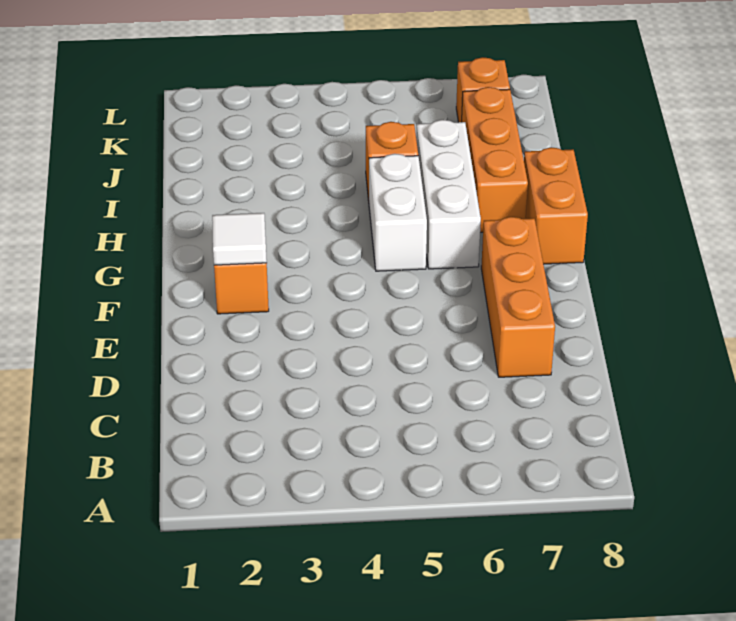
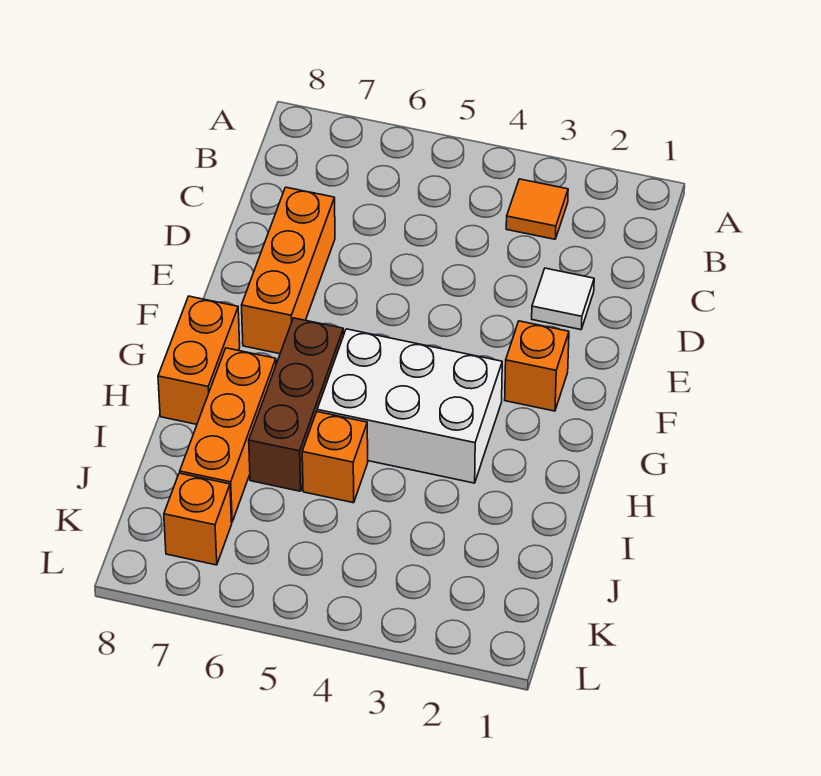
none -> orange tile B3 level 1
white tile F2 level 2 -> white tile D2 level 1
white brick G5:H5 level 1 -> white brick G3:H5 level 1
white brick G6:I6 level 1 -> brown brick G6:I6 level 1

